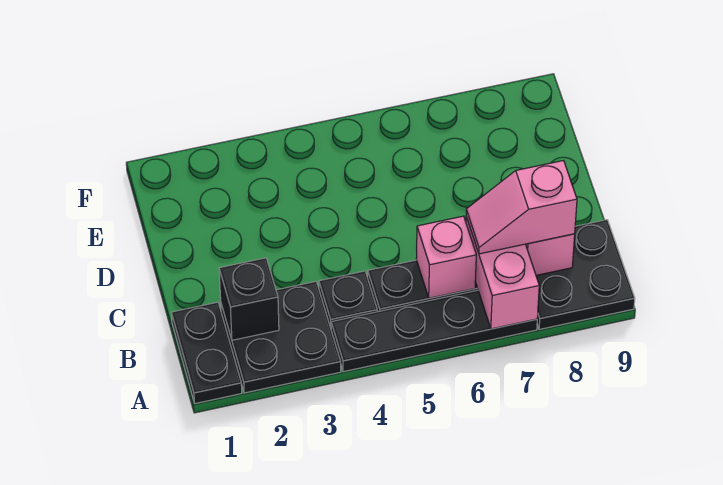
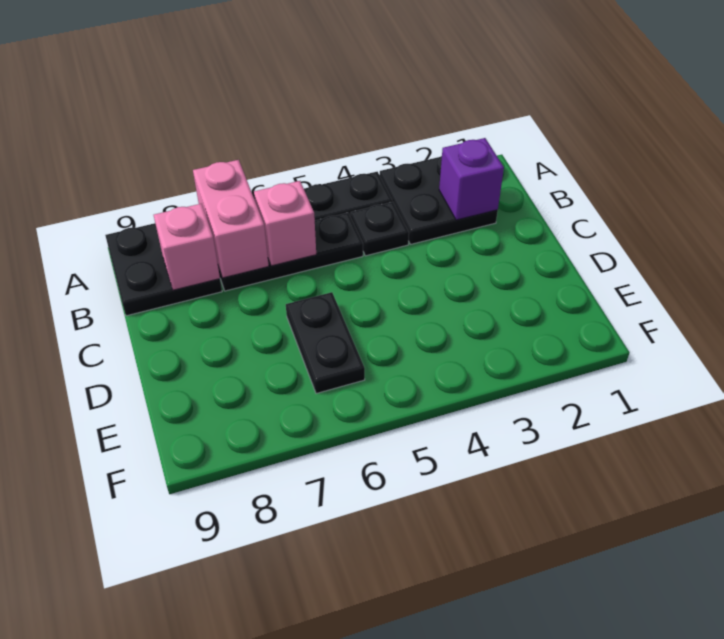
black plate A1:B1 level 1 -> black plate D6:E6 level 1
black brick B2 level 2 -> purple brick B2 level 2
pink slope B7:B8 level 3 top 8 -> none

